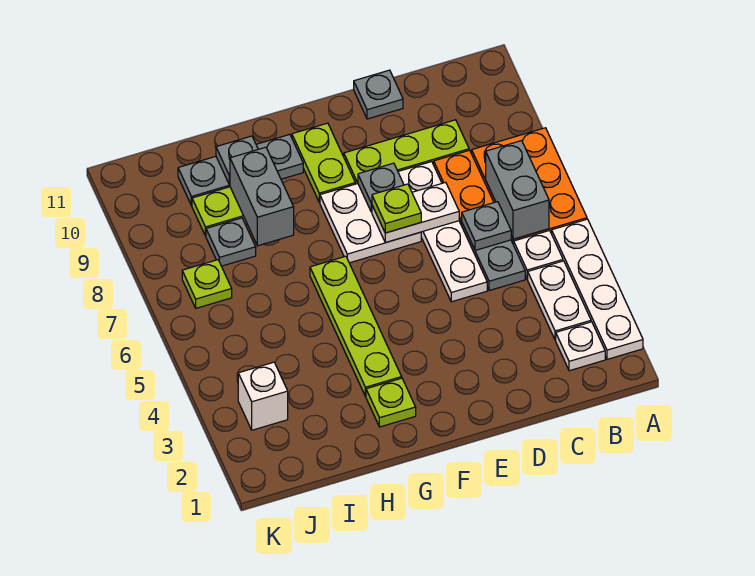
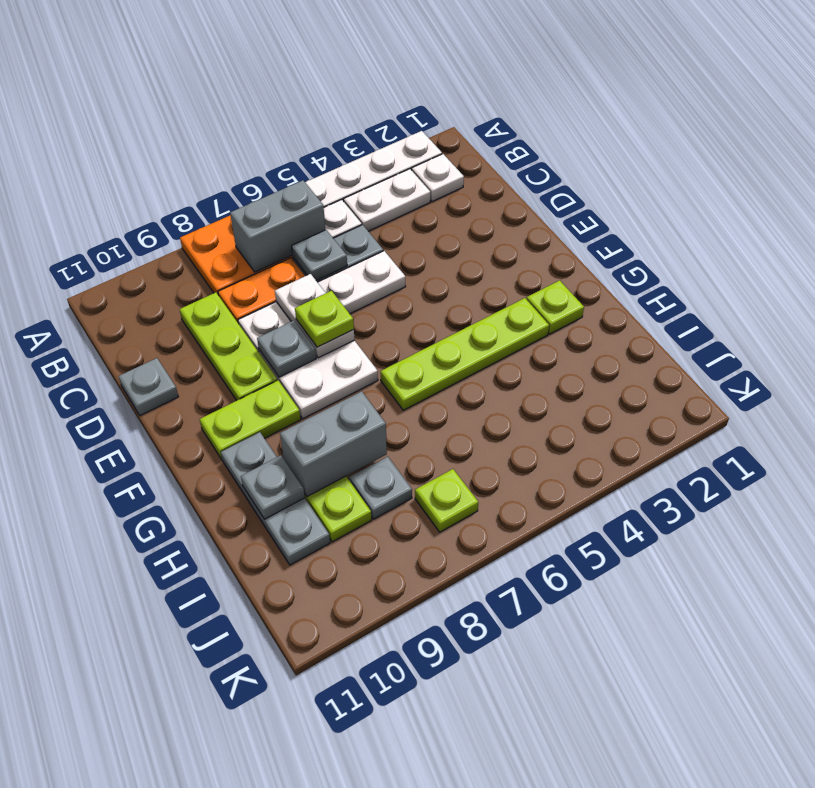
white brick J3 level 1 -> none

